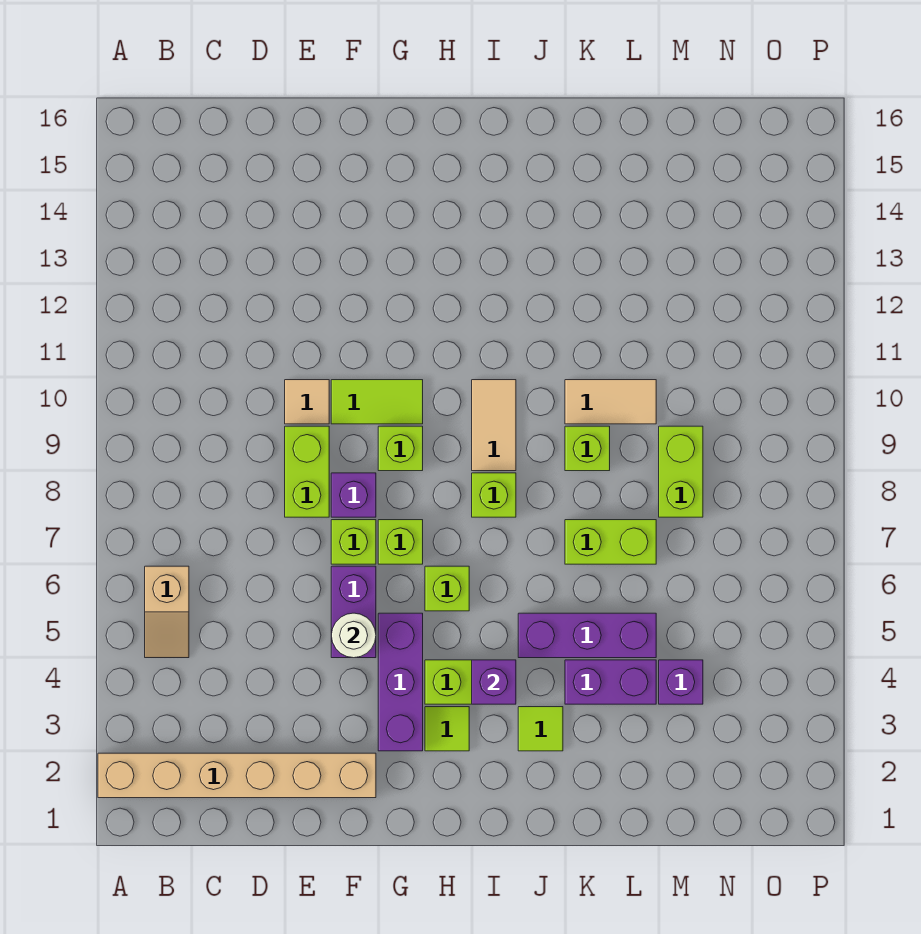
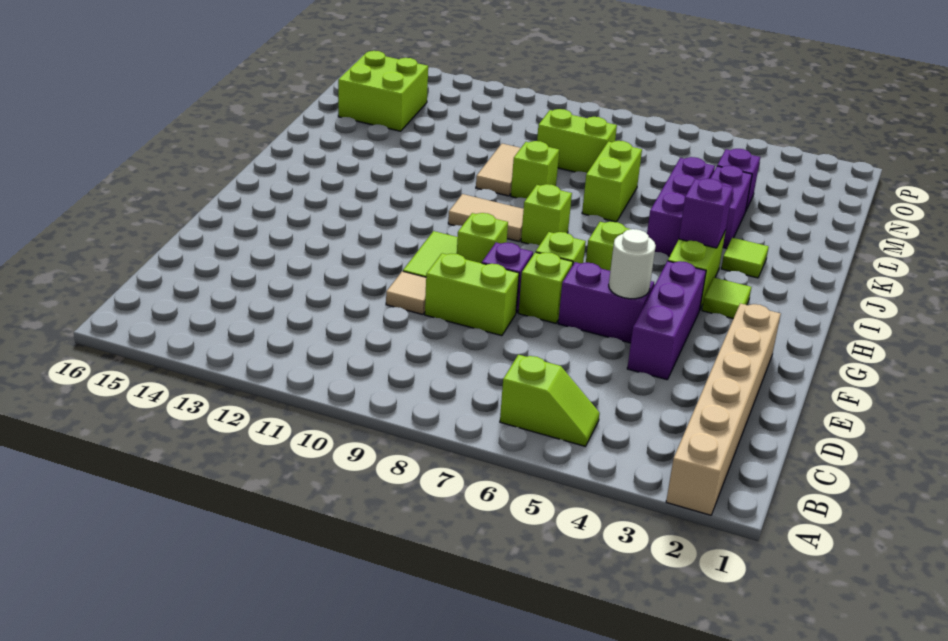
tan slope B5:B6 level 1 top 6 -> lime slope B5:B6 level 1 top 6
purple brick G3:G5 level 1 -> purple brick E4:G4 level 1
none -> lime brick M14:N15 level 1

